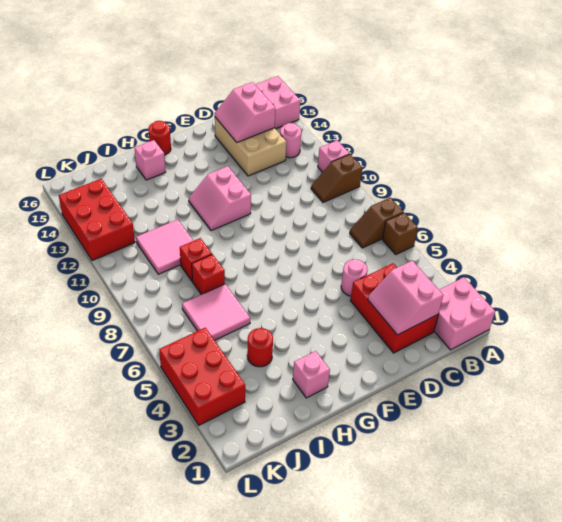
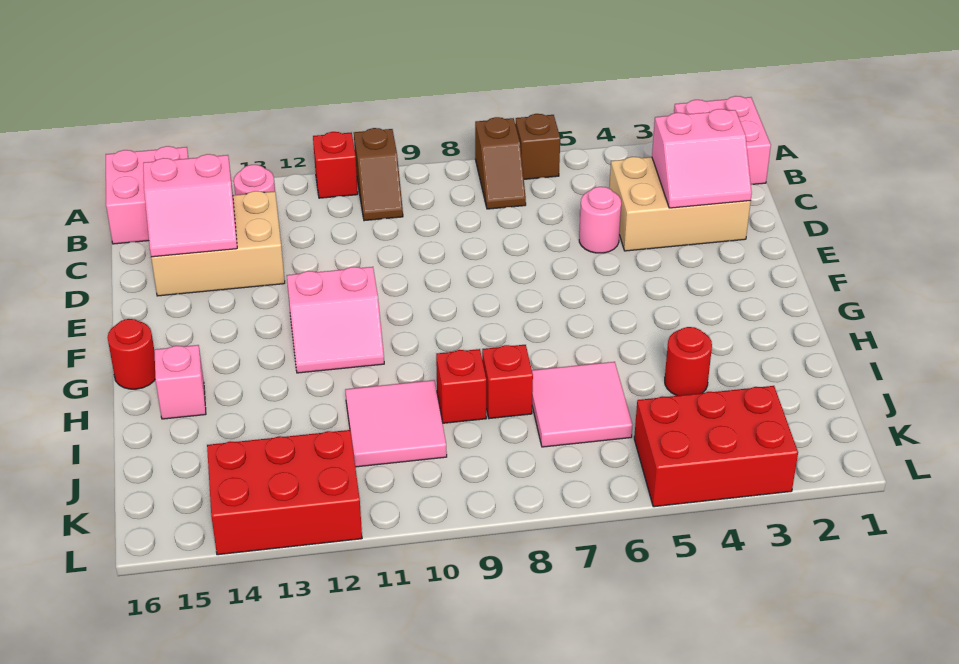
pink brick A11 level 1 -> red brick A11 level 1
red brick C2:D4 level 1 -> tan brick C2:D4 level 1
pink brick H2 level 1 -> none

